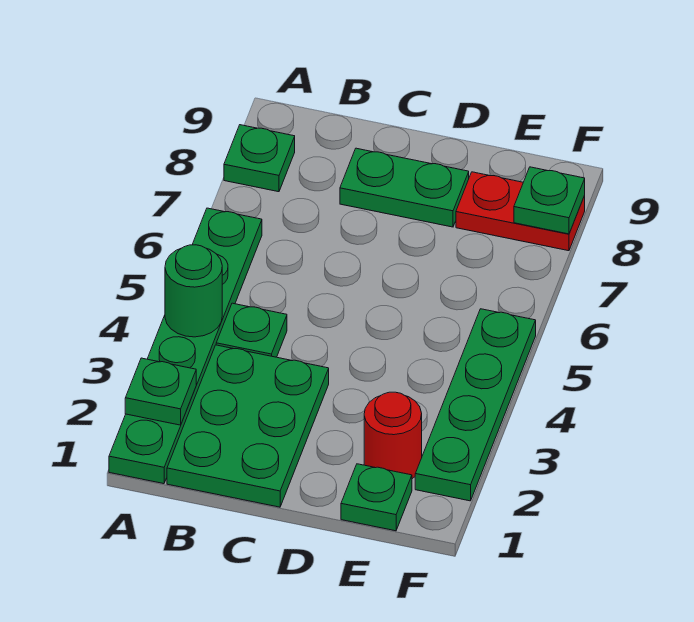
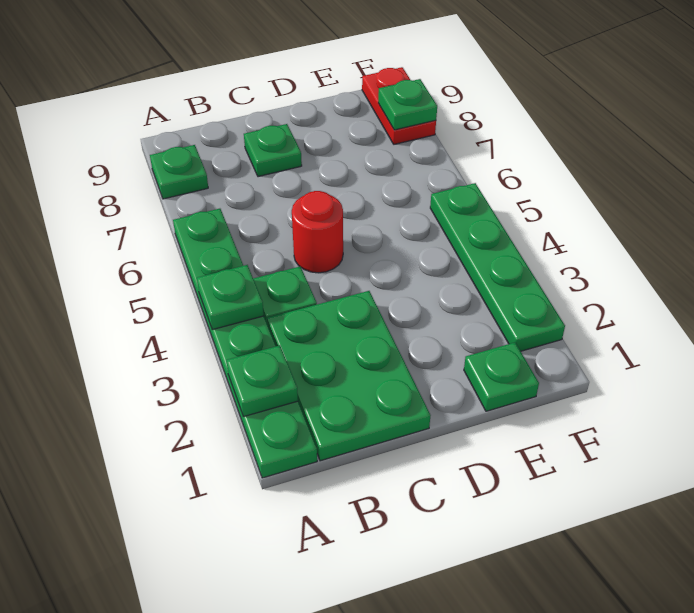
green round brick A4 level 2 -> green plate A4 level 2
green plate C8:D8 level 1 -> green plate C8 level 1
red round brick E2 level 1 -> red round brick C5 level 1
red plate E8:F8 level 1 -> red plate F8:F9 level 1

